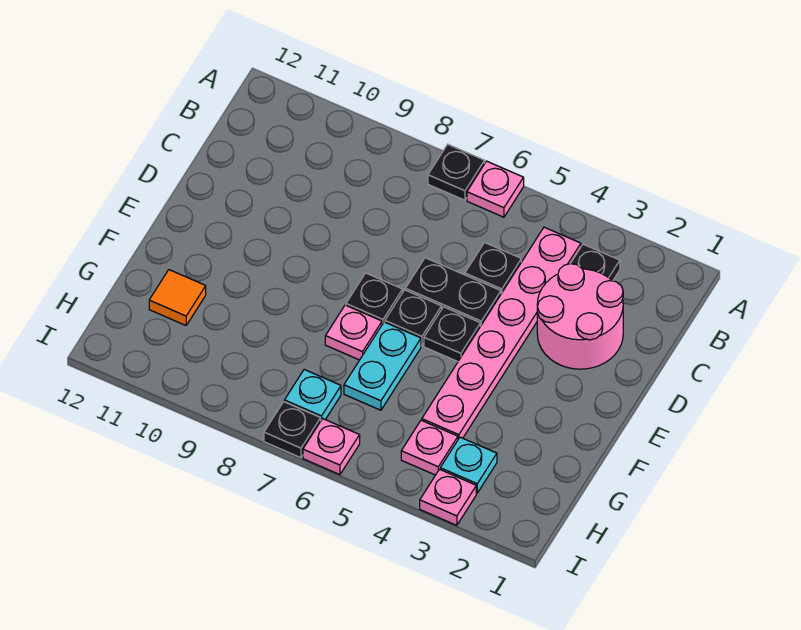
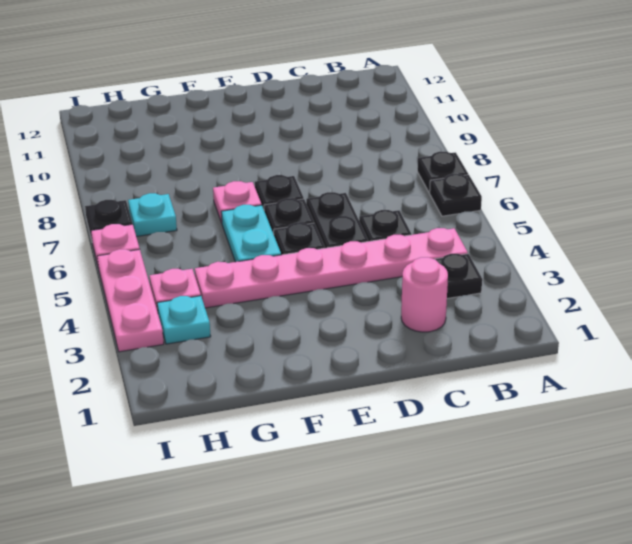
pink plate A6 level 1 -> black plate A6 level 1
pink round brick C2:D3 level 1 -> pink round brick C2 level 1
cyan plate F6:G6 level 1 -> cyan plate F5:F6 level 1
orange tile G11 level 1 -> none
pink plate I3 level 1 -> pink plate I3:I5 level 1

